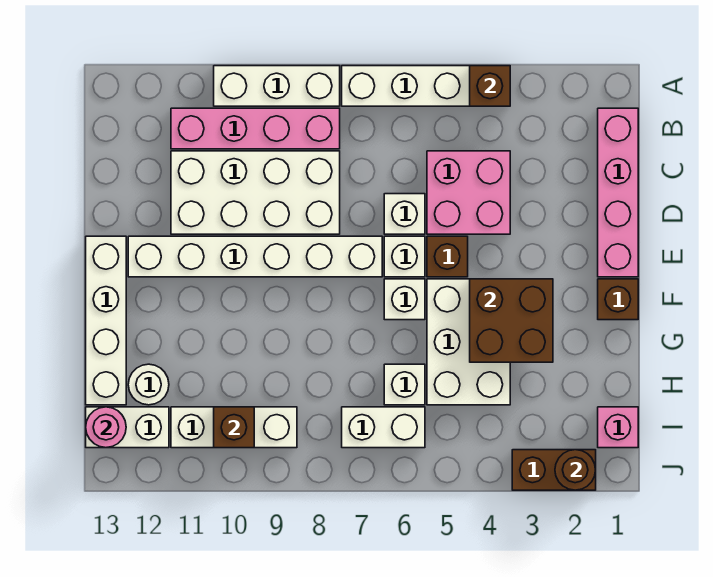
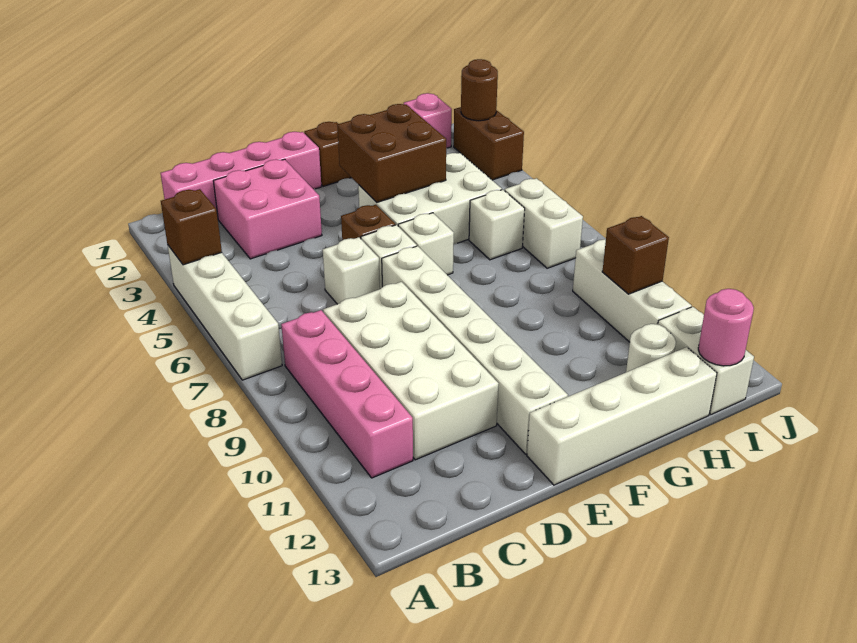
white brick A8:A10 level 1 -> none
pink brick C4:D5 level 1 -> pink brick C2:D3 level 1

